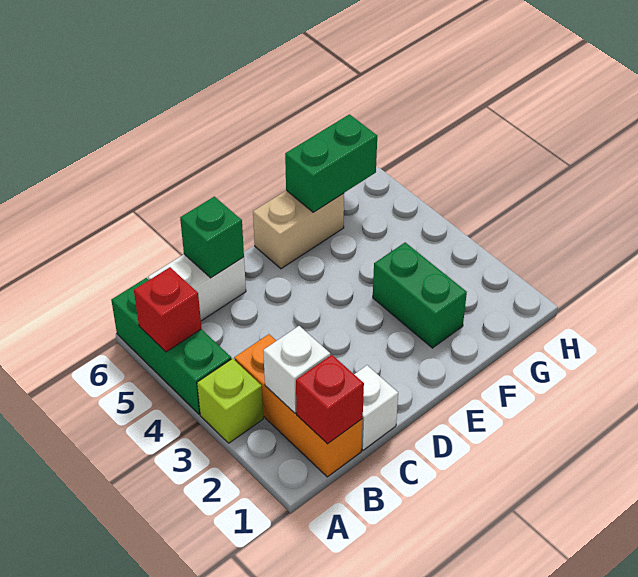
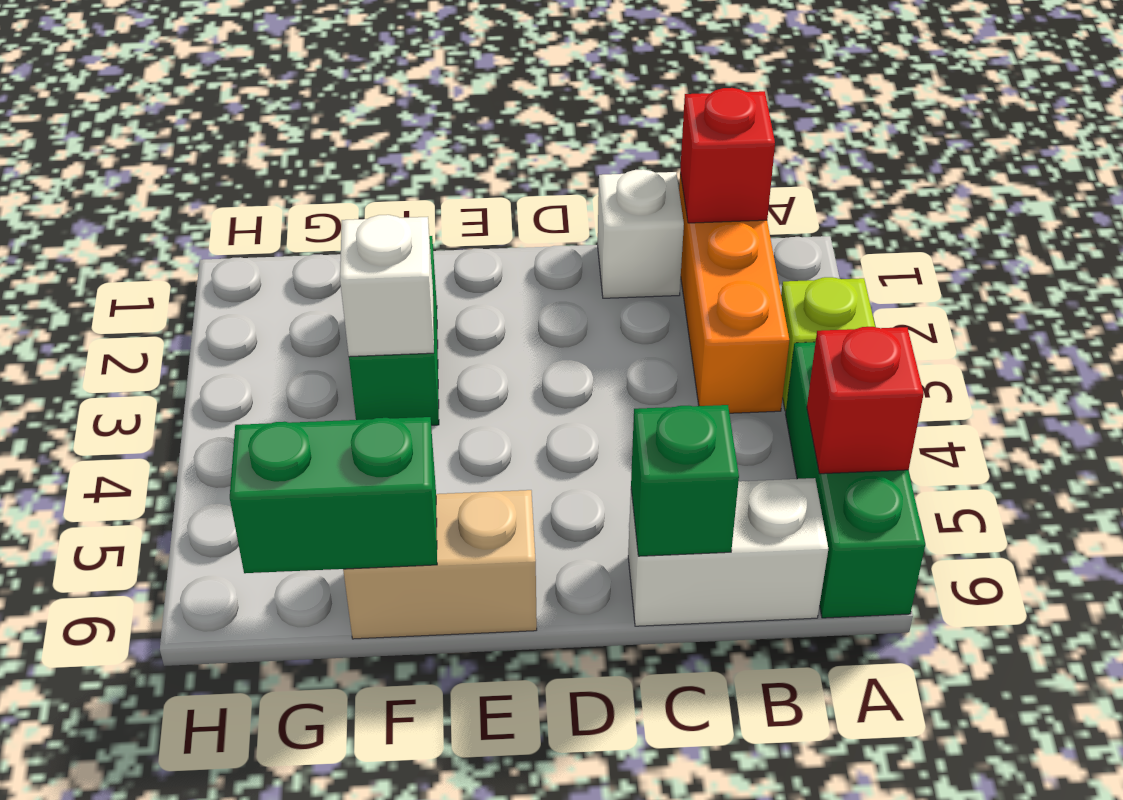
white brick B2 level 2 -> white brick F3 level 2

